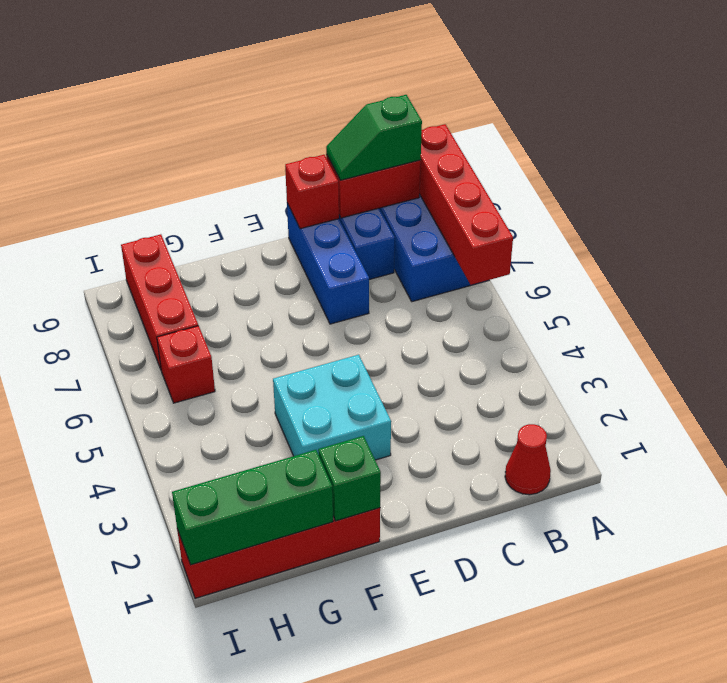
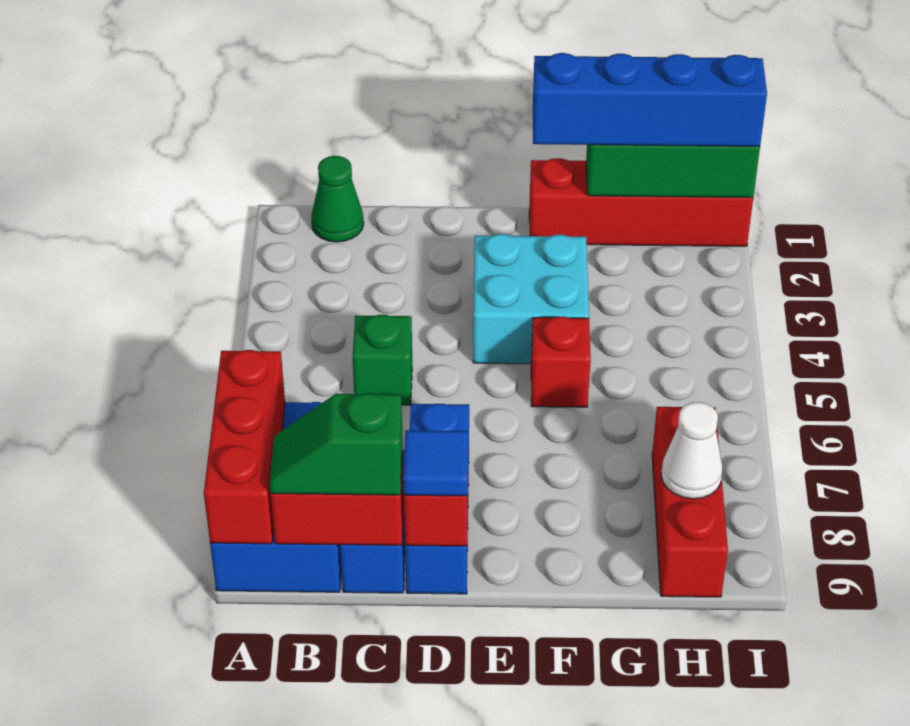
red brick A6:A9 level 2 -> red brick A7:A9 level 2
red cone B1 level 1 -> green cone B1 level 1
green slope B9:C9 level 3 top B -> green slope B9:C9 level 3 top C
none -> blue tile D9 level 3
green brick F1 level 2 -> green brick C5 level 1
none -> blue brick F1:I1 level 3
red brick H6 level 1 -> red brick F5 level 1
none -> white cone H8 level 2

